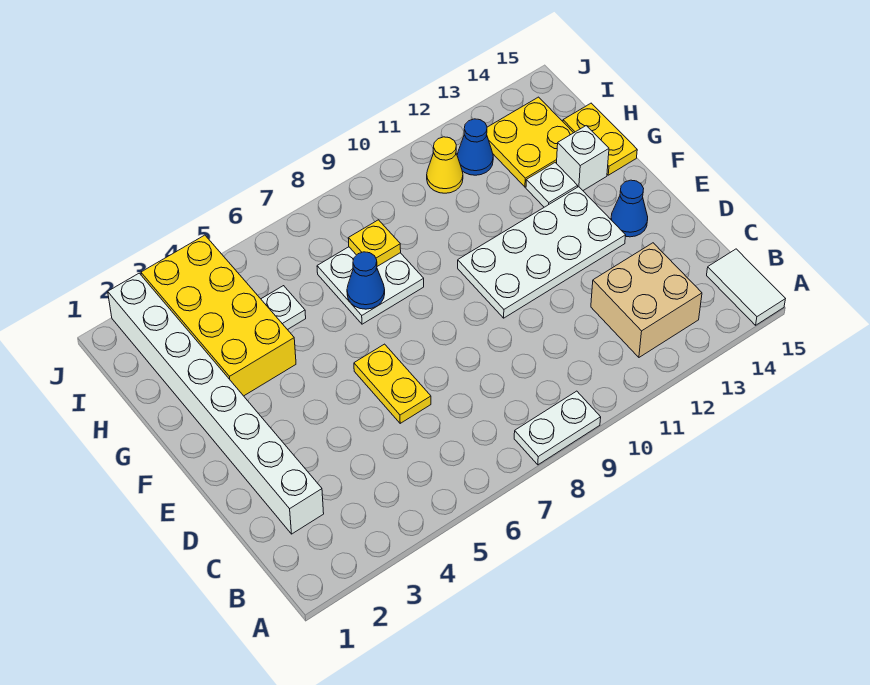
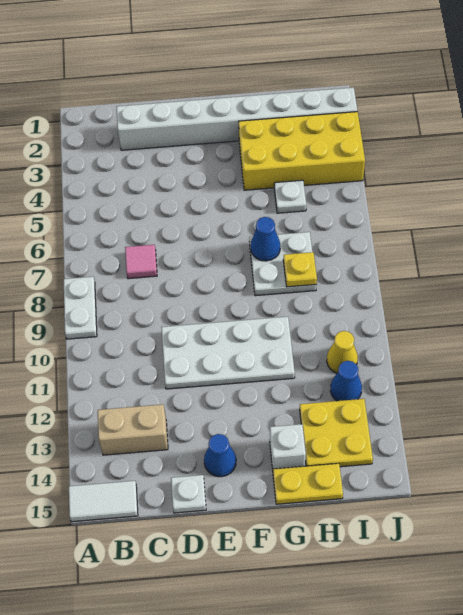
tan brick B12:C13 level 1 -> tan brick B13:C13 level 1
none -> pink tile C7 level 1
yellow plate D6:E6 level 1 -> none
white plate E10:F13 level 1 -> white plate D10:G11 level 1
white plate G13 level 1 -> white plate D15 level 1

